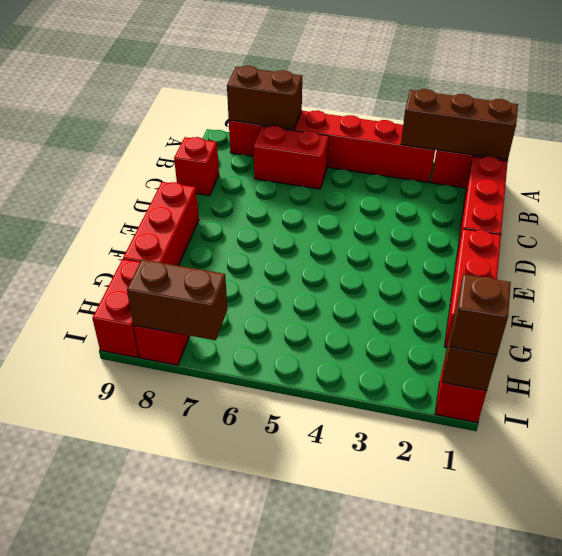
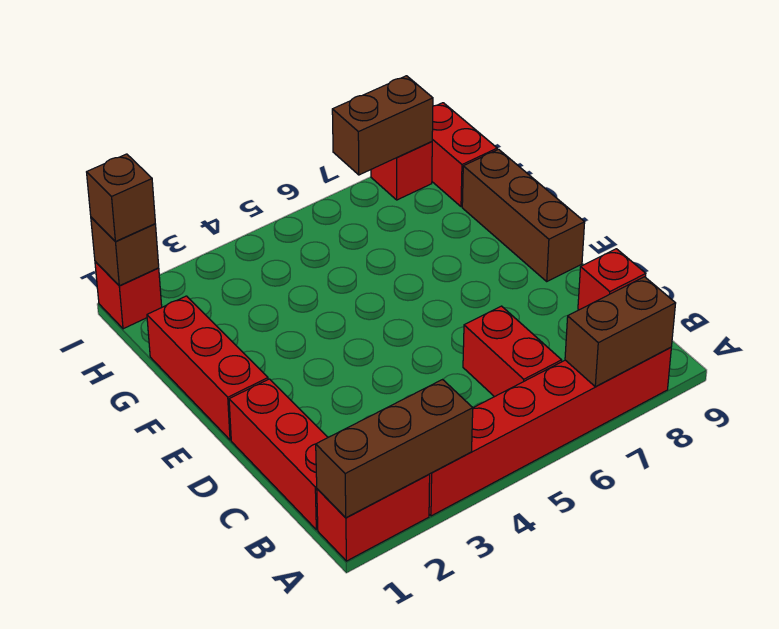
red brick B6:B7 level 1 -> red brick B6:C6 level 1
red brick E9:G9 level 1 -> brown brick E9:G9 level 1

